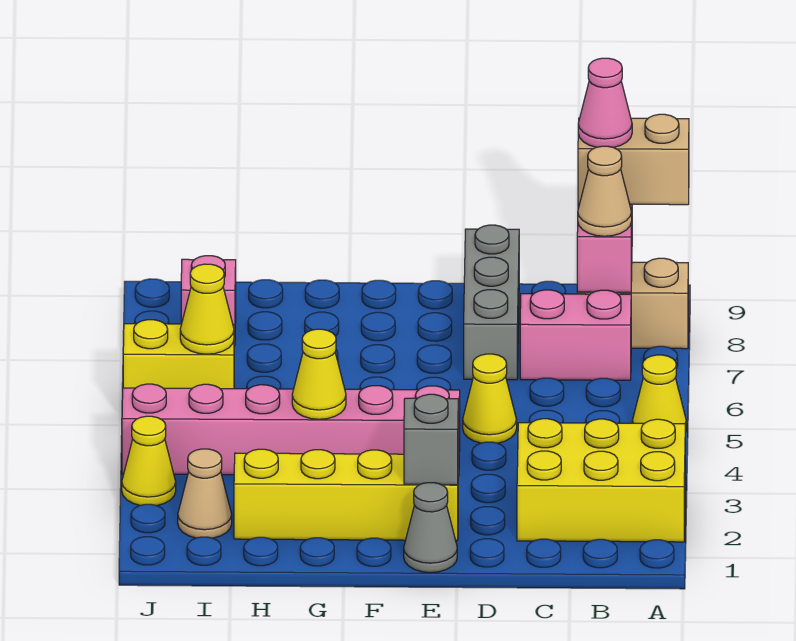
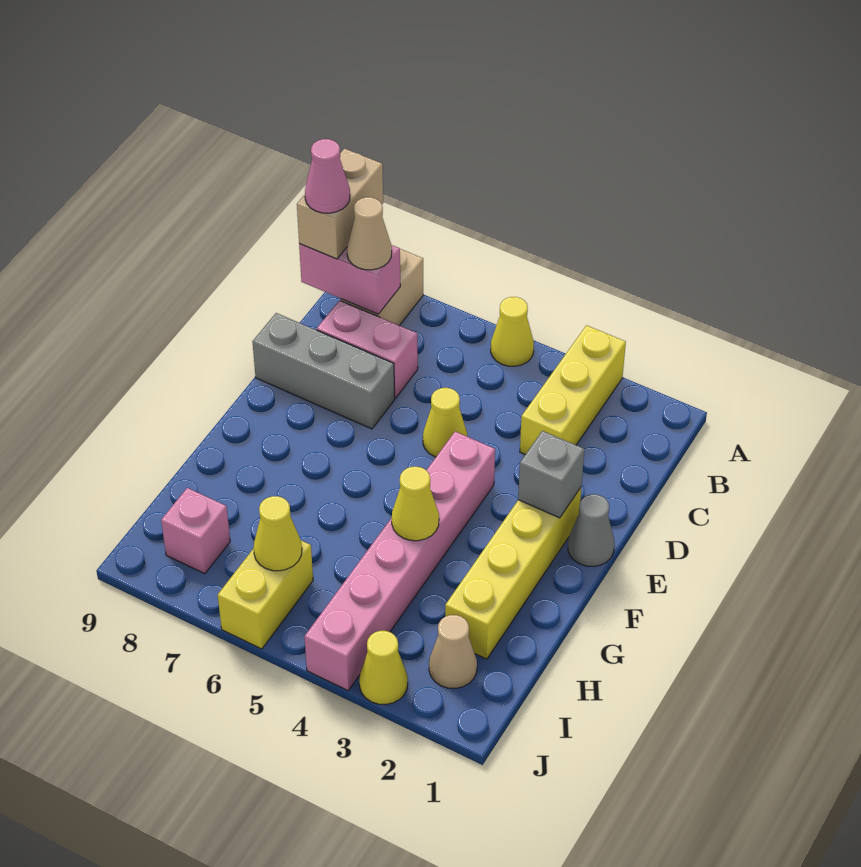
yellow brick A2:C3 level 1 -> yellow brick A3:C3 level 1
pink brick B7:C7 level 1 -> pink brick C7:C8 level 1

